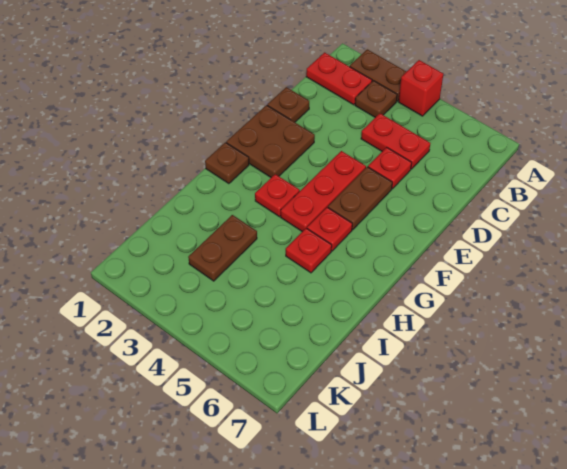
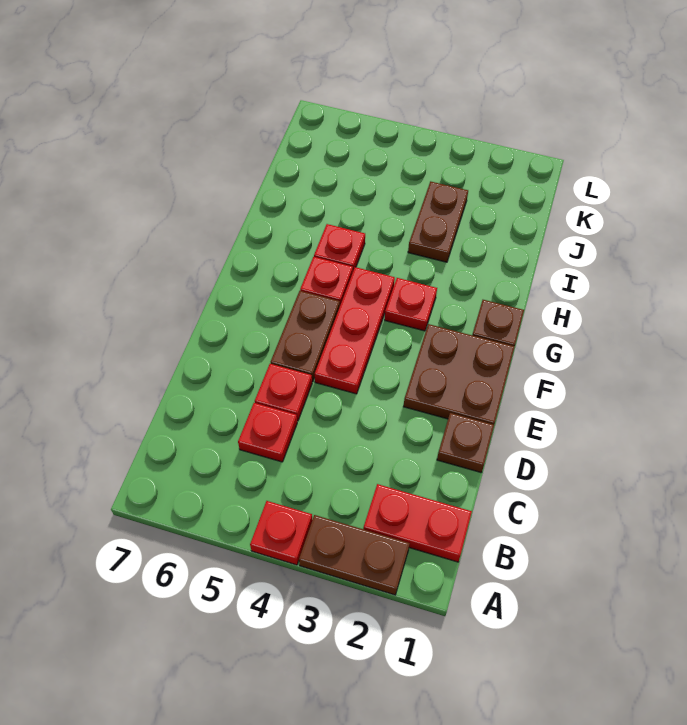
red brick A4 level 1 -> red plate A4 level 1
brown plate B3 level 1 -> none
red plate C4:C5 level 1 -> red plate C5 level 1

